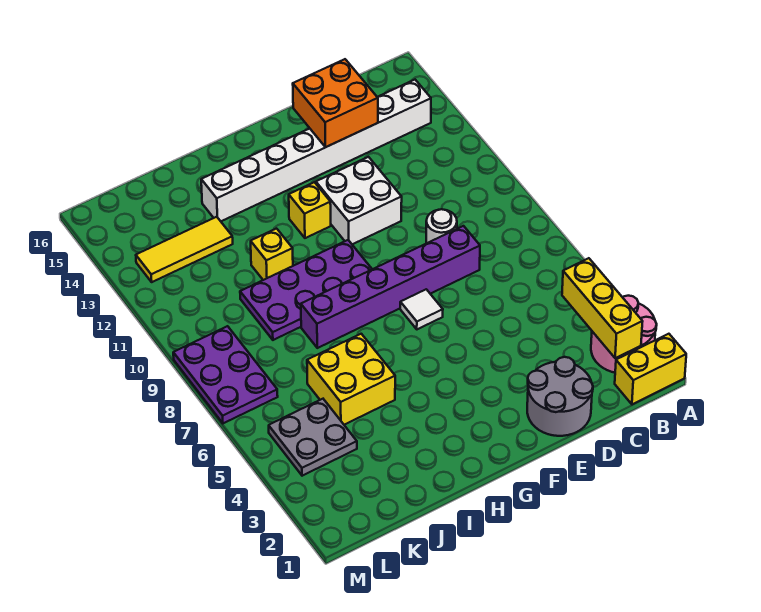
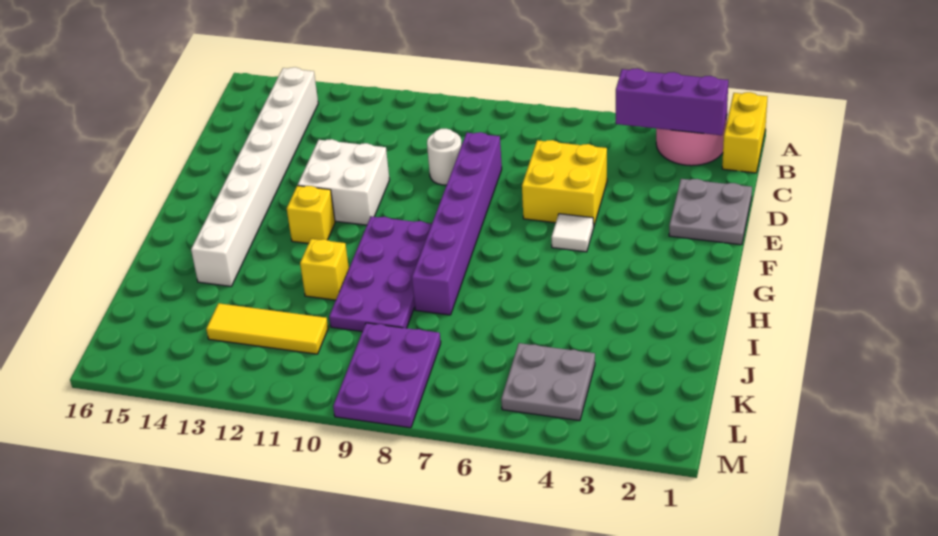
yellow brick B2:B4 level 2 -> purple brick B2:B4 level 2
grey round brick D1:E2 level 1 -> grey plate D1:E2 level 1
orange brick D14:E15 level 2 -> none
white tile F7 level 1 -> white tile F5 level 1
yellow brick I5:J6 level 1 -> yellow brick D5:E6 level 1
yellow tile J13:L13 level 1 -> yellow tile K11:K13 level 1
purple plate L7:M9 level 1 -> purple plate K8:M9 level 1

